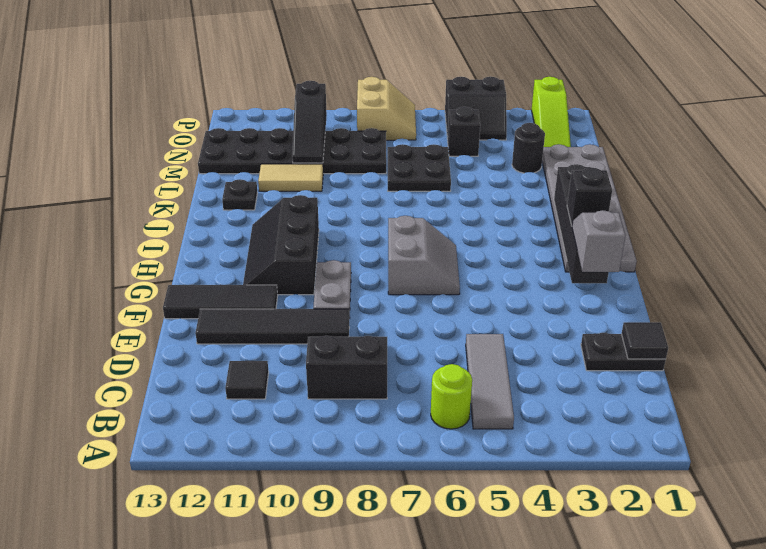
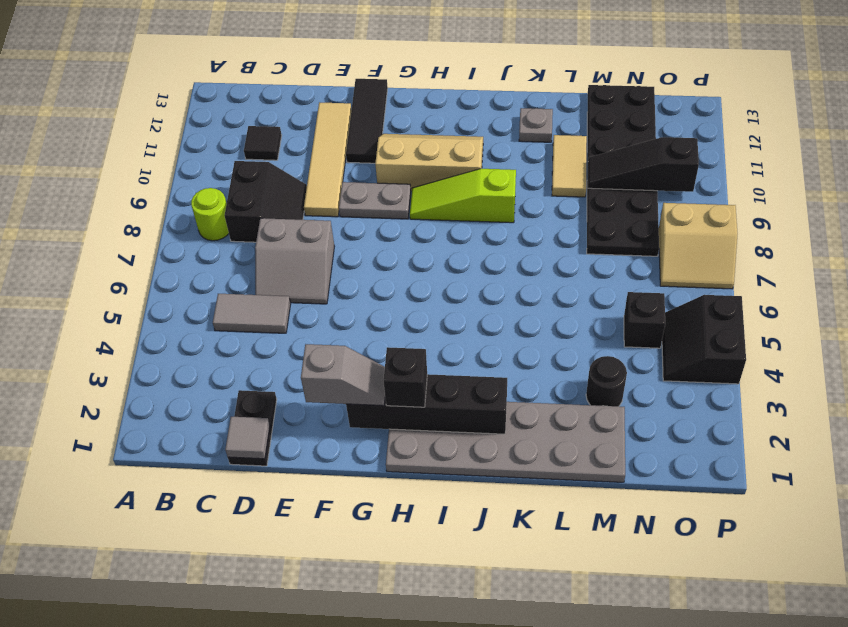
grey tile B5:D5 level 1 -> grey tile C5:D5 level 1
lime round brick B6 level 1 -> lime round brick B8 level 1
black tile D1 level 2 -> grey tile D1 level 2
black tile E9:E12 level 1 -> tan tile E9:E12 level 1
grey slope G6:H7 level 1 top 7 -> grey slope D6:E7 level 1 top 7
black slope G10:I11 level 1 top 10 -> tan slope G10:I11 level 1 top 10
black plate K12 level 1 -> grey plate K12 level 1
black plate L6:M7 level 1 -> none
lime slope N2:P2 level 1 top P -> lime slope H9:J9 level 1 top J

